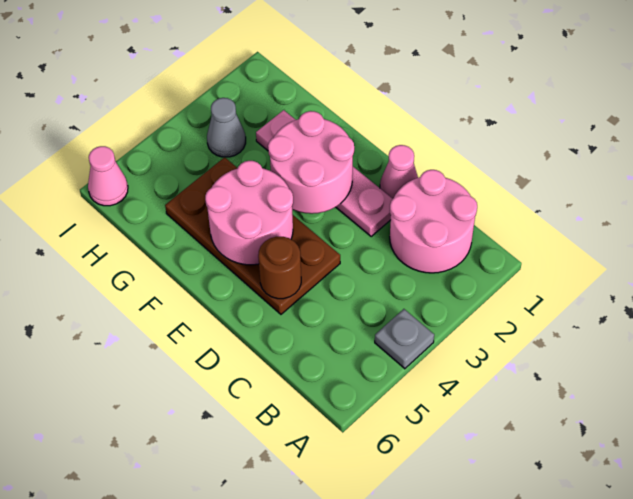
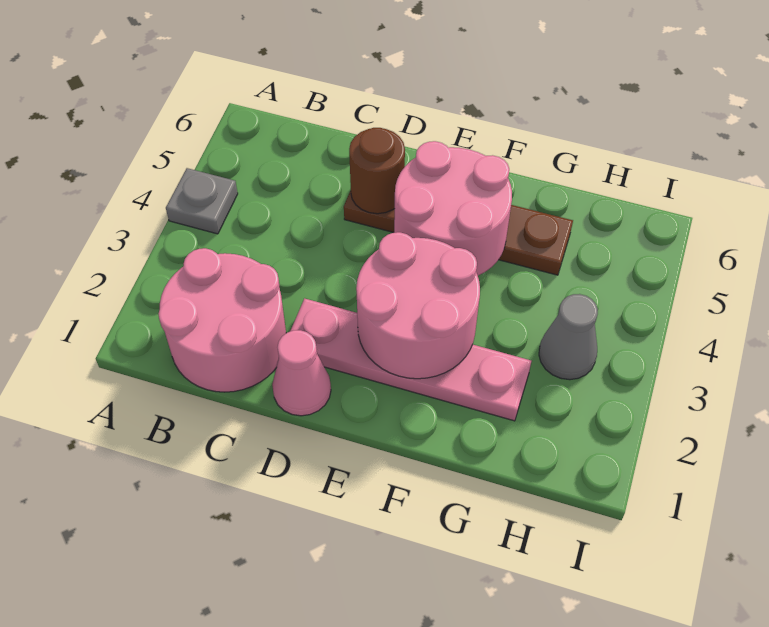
brown plate D4:G5 level 1 -> brown plate D5:G5 level 1
pink cone I6 level 1 -> none

